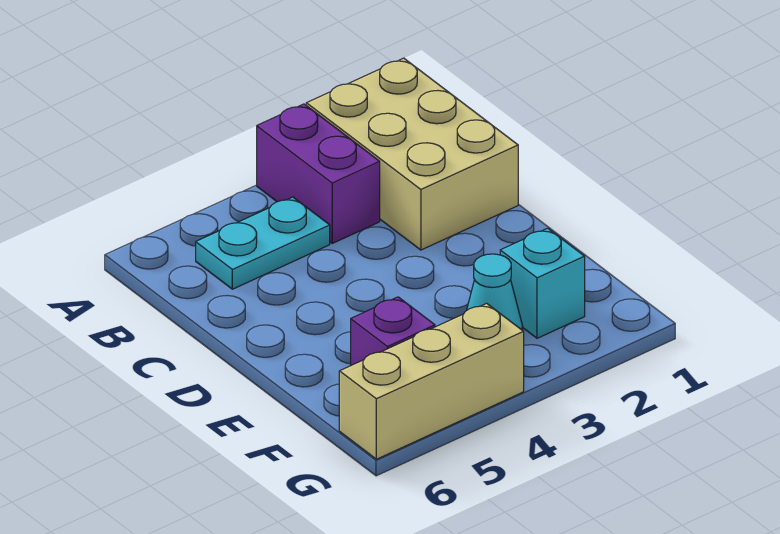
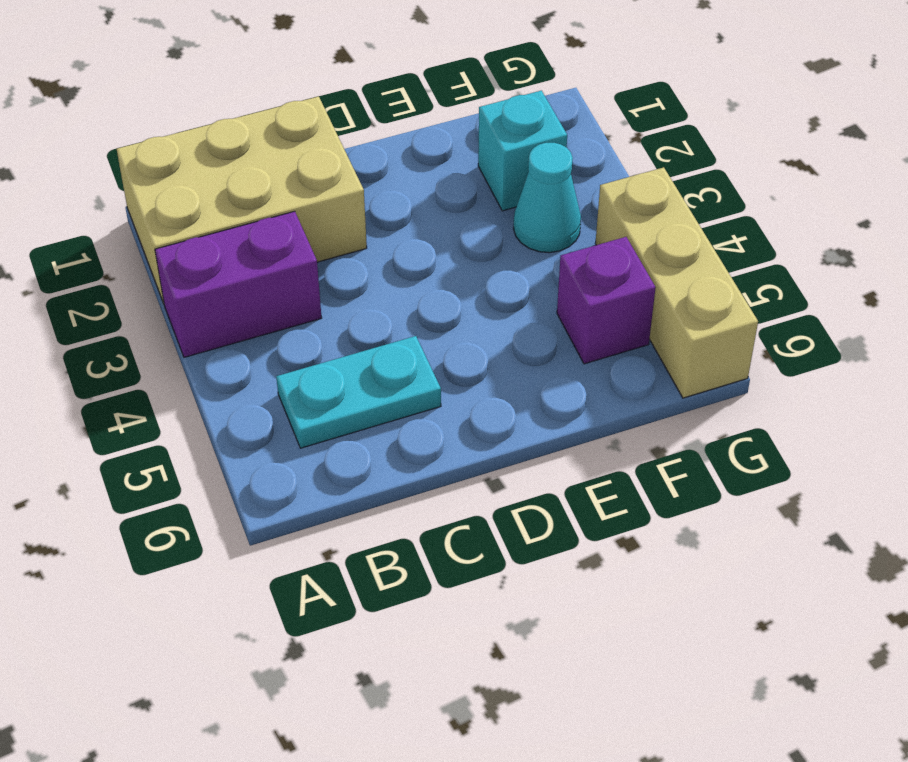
cyan plate B4:B5 level 1 -> cyan plate B5:C5 level 1

